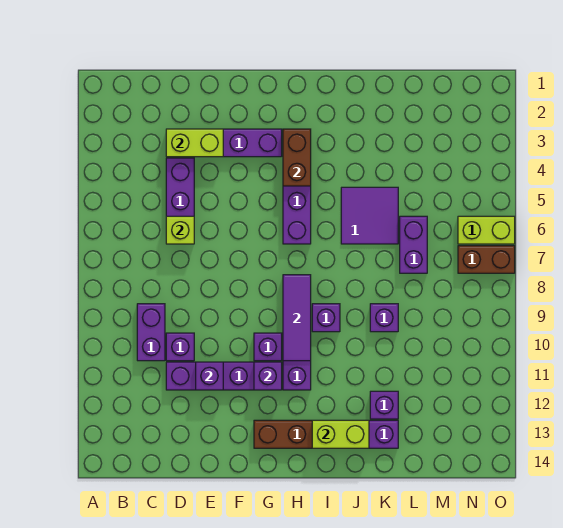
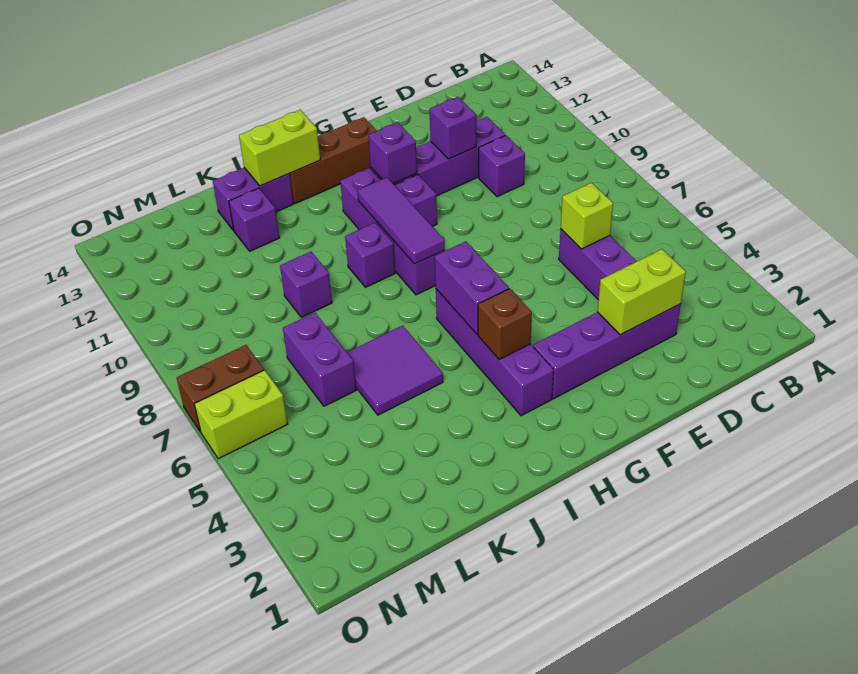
purple brick C9:C10 level 1 -> purple brick H5:H6 level 2
brown brick H3:H4 level 2 -> brown brick H4 level 2

